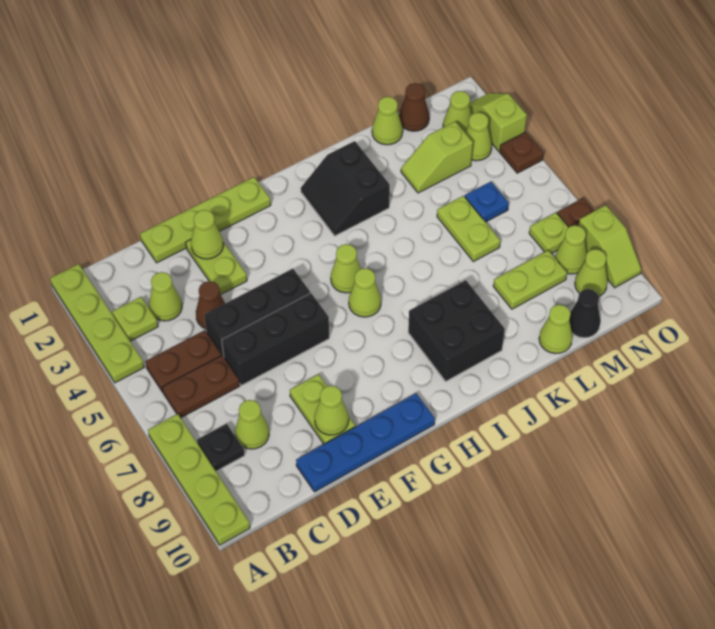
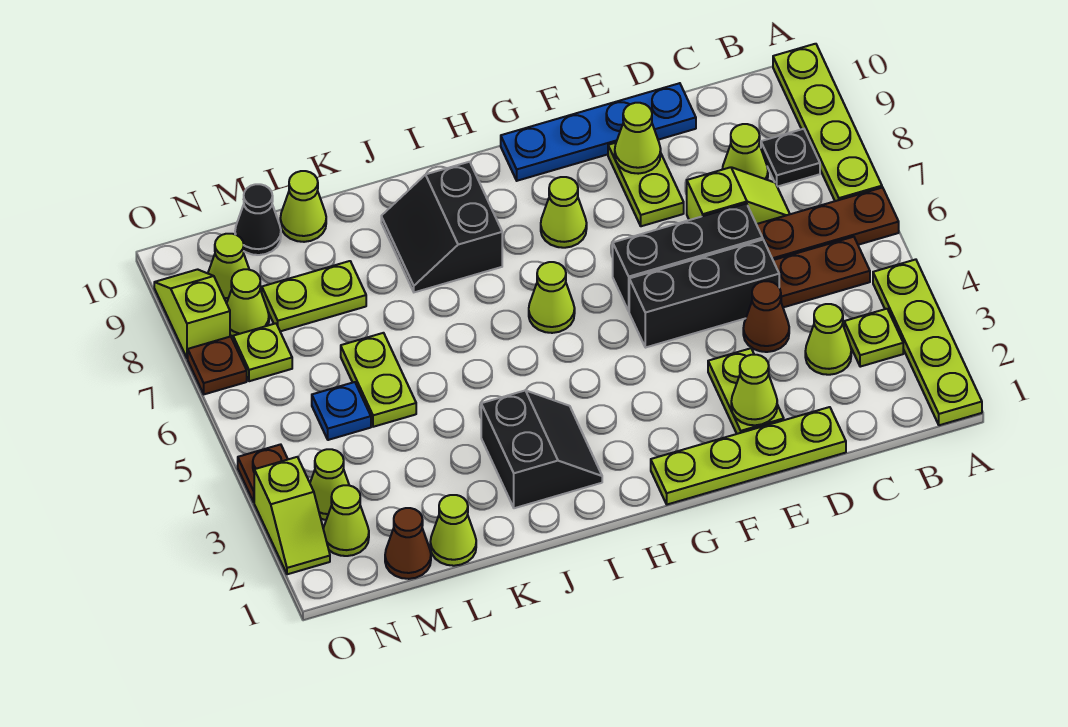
brown plate B6:C6 level 1 -> brown plate A6:C6 level 1
lime cone H5 level 1 -> lime cone G8 level 1
black brick I8:J9 level 1 -> black slope I8:J9 level 1 top I
lime slope L3:M3 level 1 top M -> lime slope C7:D7 level 1 top D

